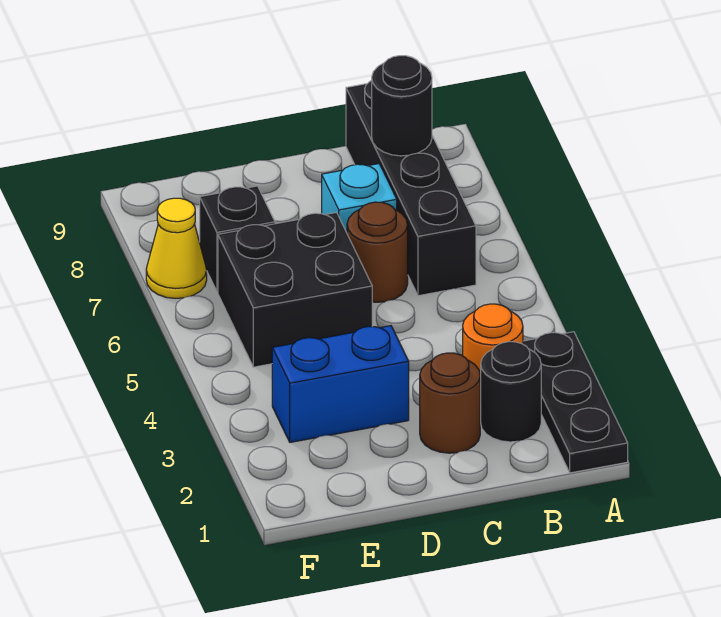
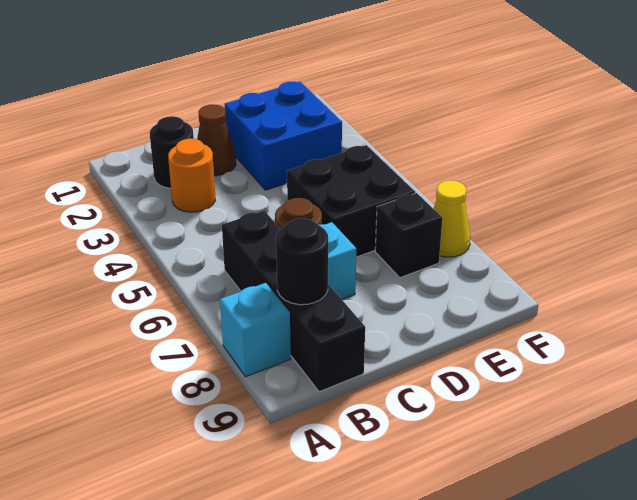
black plate A1:A3 level 1 -> none
none -> cyan brick A8 level 1
brown round brick C2 level 1 -> brown cone C2 level 1
blue brick D3:E3 level 1 -> blue brick D2:E3 level 1

